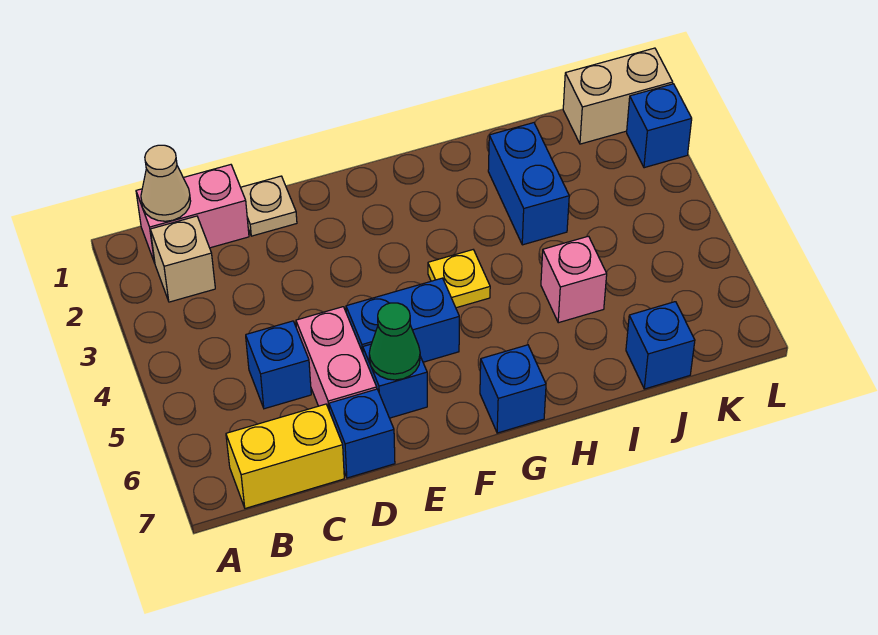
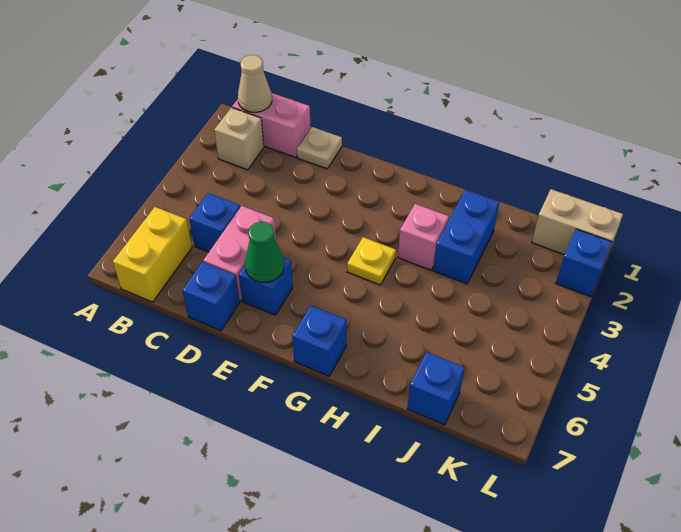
yellow brick B7:C7 level 1 -> yellow brick B6:B7 level 1
blue brick E5:F5 level 1 -> none
pink brick I5 level 1 -> pink brick H3 level 1

